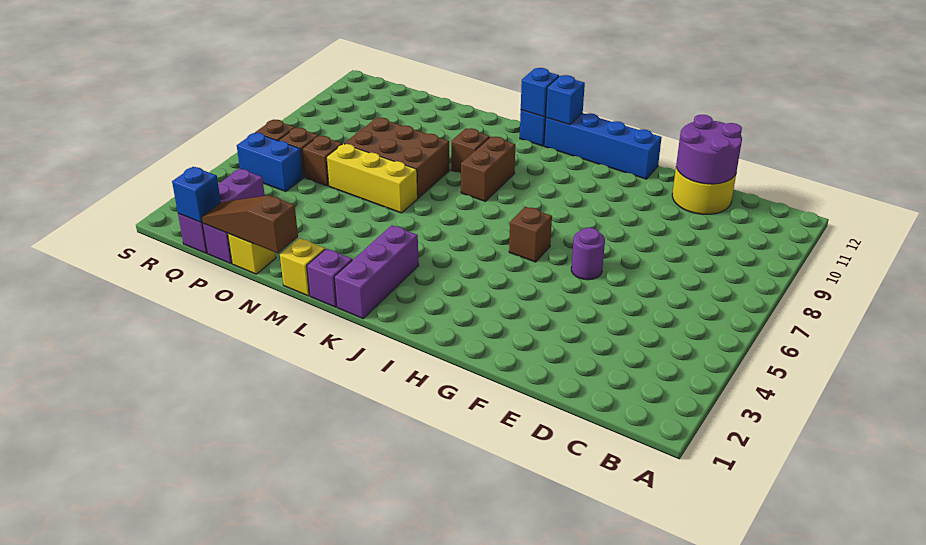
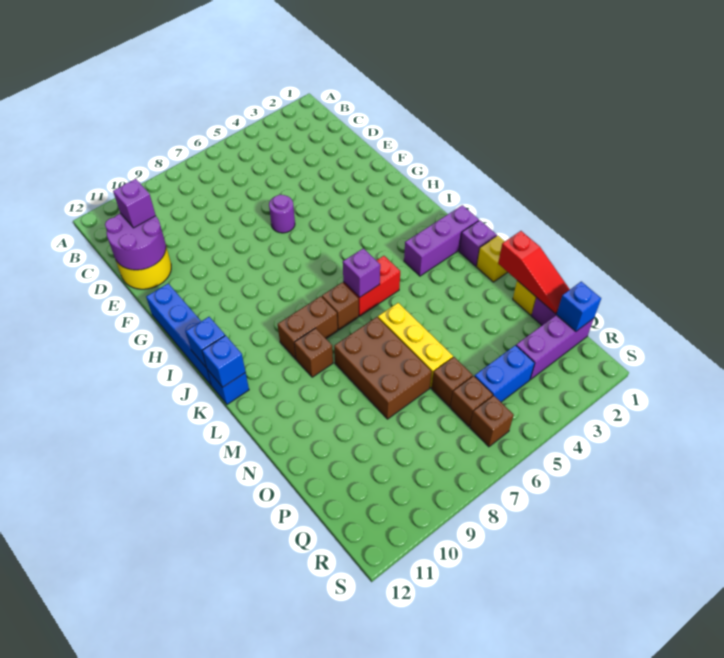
none -> purple brick D11 level 3
brown brick H6 level 1 -> brown brick K7 level 1
none -> red brick K5:K6 level 1
none -> purple brick K6 level 2
brown slope N1:P1 level 2 top N -> red slope N1:P1 level 2 top N
blue brick Q5:R5 level 1 -> blue brick Q4:Q5 level 1

